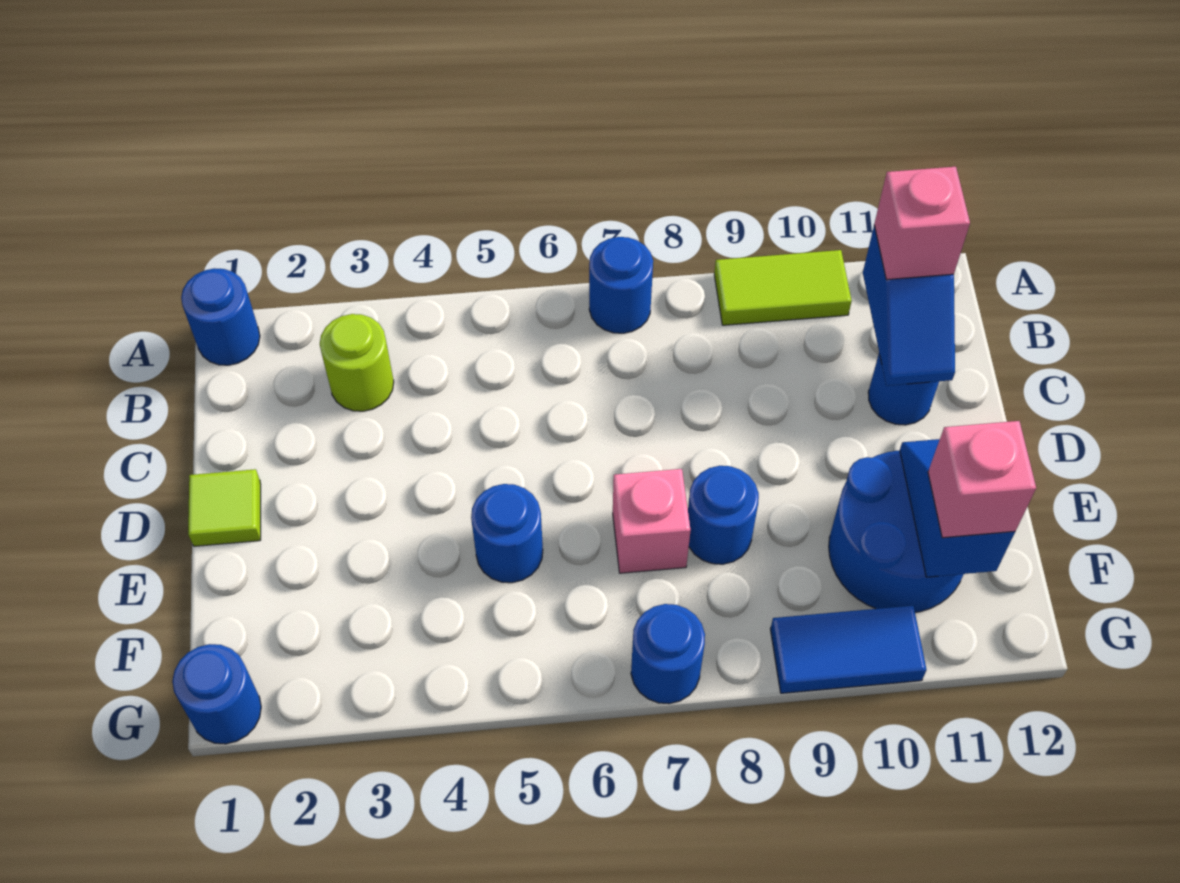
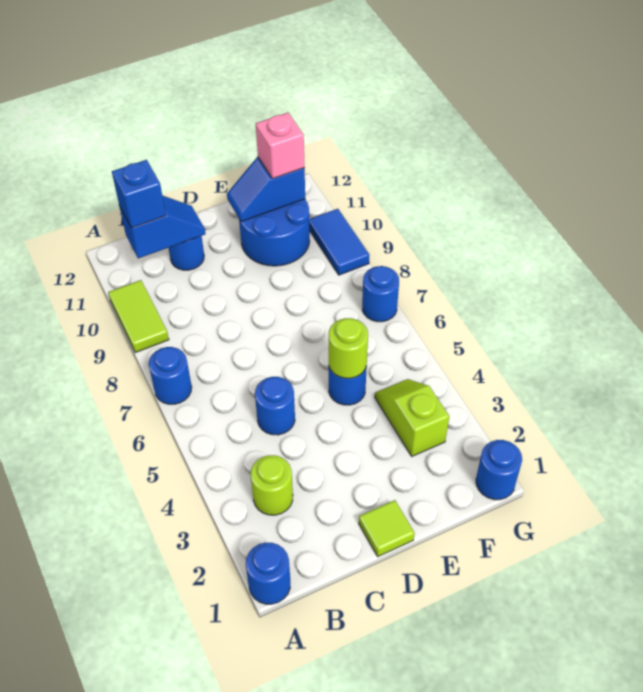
pink brick B11 level 3 -> blue brick B11 level 3
none -> lime round brick E5 level 2
pink brick E7 level 1 -> none
blue round brick E8 level 1 -> blue round brick C5 level 1
none -> lime slope F3:F4 level 1 top 3

